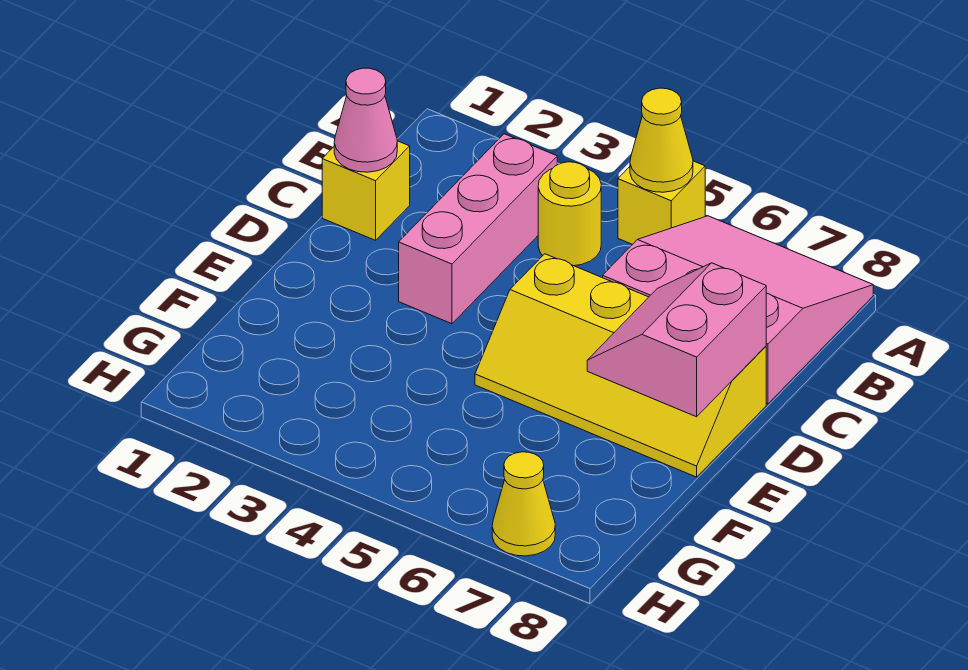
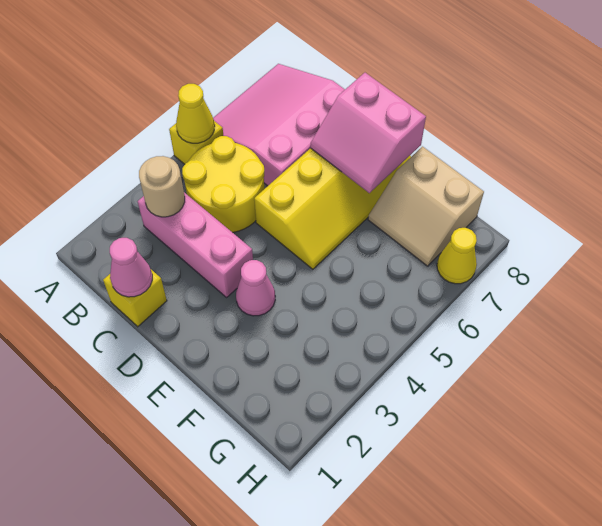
none -> tan round brick B3 level 2
yellow round brick B4 level 1 -> yellow round brick B4:C5 level 1
none -> pink cone E3 level 1
none -> tan slope F7:G8 level 1 top 8

